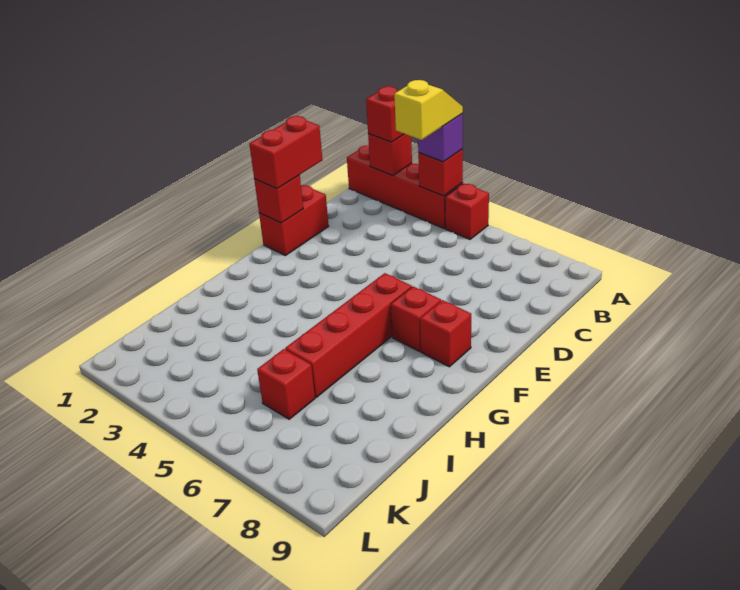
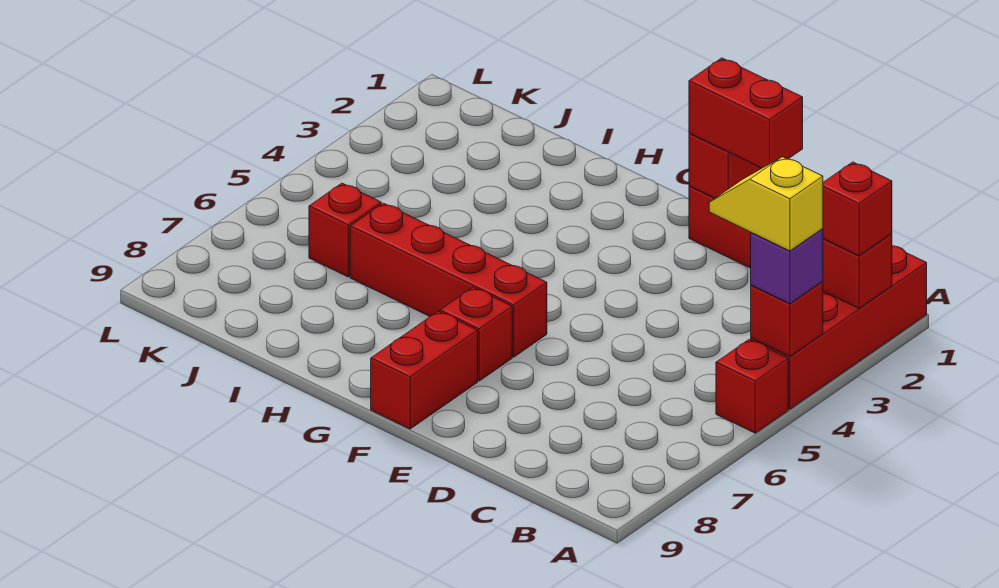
yellow slope A4:B4 level 4 top B -> yellow slope A4:B4 level 4 top A
red brick F8 level 1 -> red brick F8:F9 level 1

